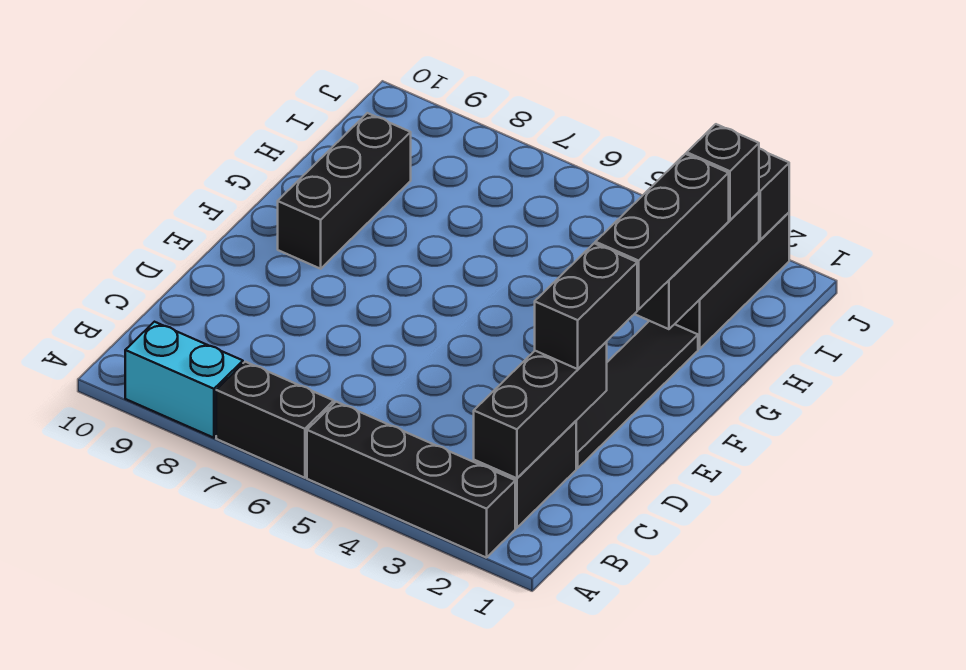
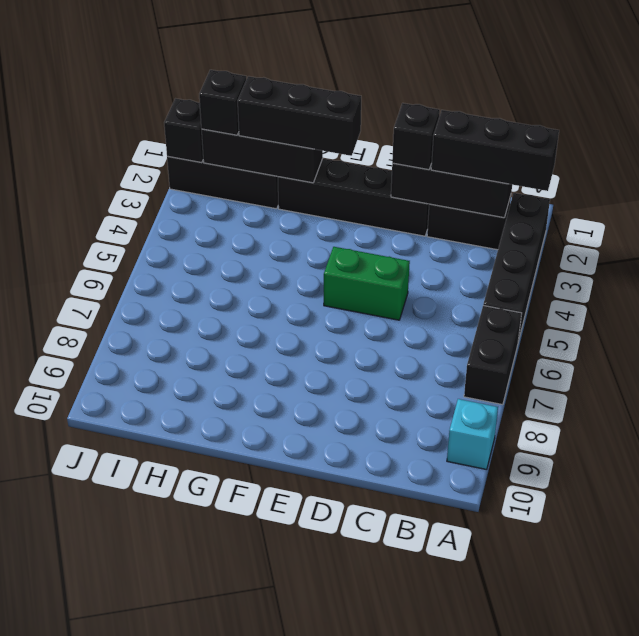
cyan brick A8:A9 level 1 -> cyan brick A9 level 1
black tile D2:G2 level 1 -> black brick D2:G2 level 1
black brick D2:E2 level 3 -> black brick D2 level 3
none -> green brick D5:E5 level 1
black brick F9:H9 level 1 -> black brick A2:C2 level 3

